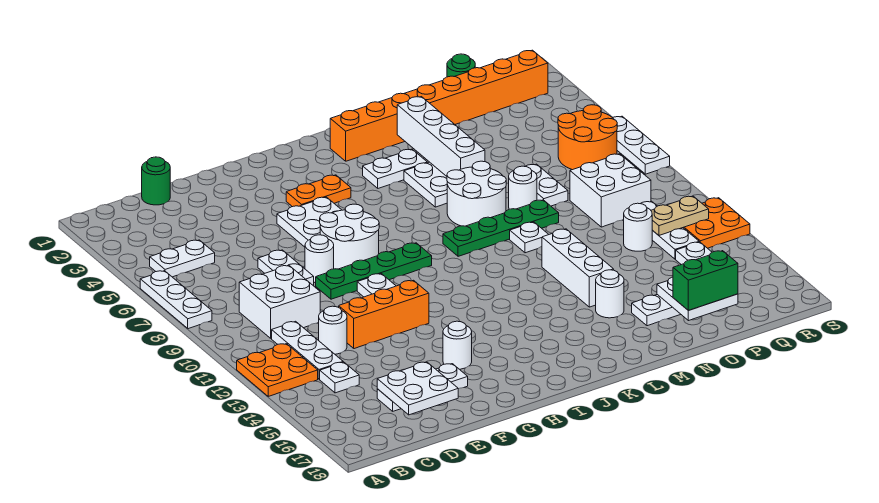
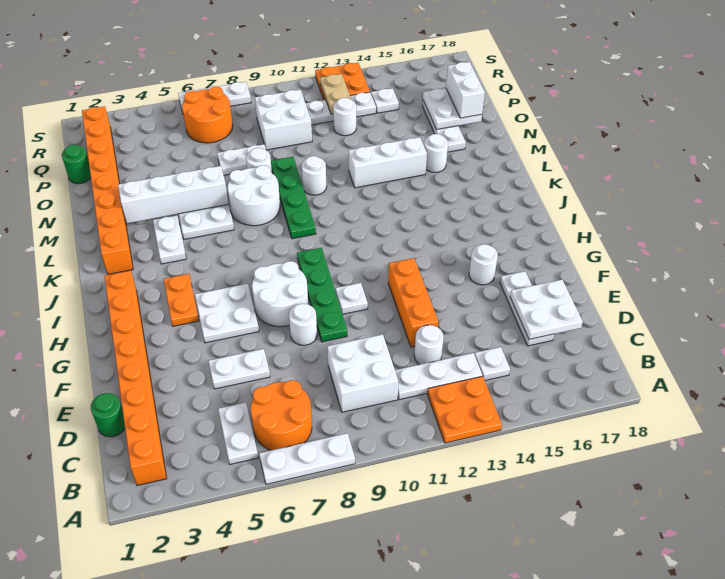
none -> orange brick B2:I2 level 1
none -> orange round brick B6:C7 level 1
white plate E7:E8 level 1 -> white plate E5:E6 level 1
white plate M10 level 1 -> white round brick M10 level 1
green brick O17:P17 level 3 -> white brick O17:P17 level 3

